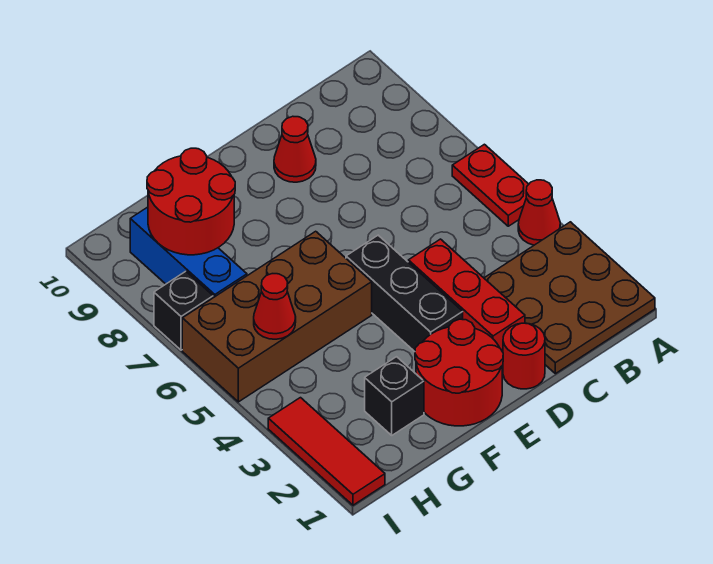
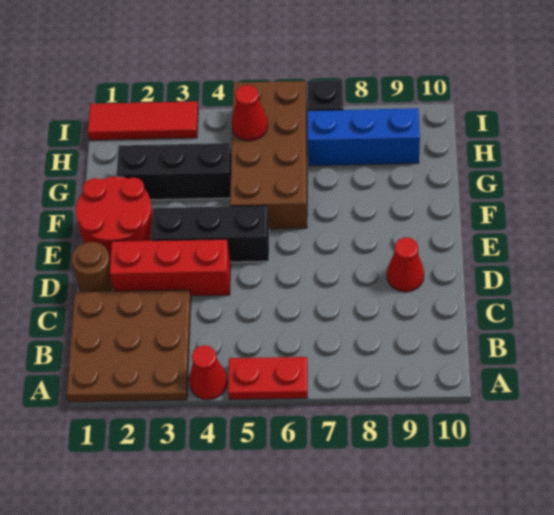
red round brick D1 level 1 -> brown round brick D1 level 1
black brick G2 level 1 -> black brick G2:G4 level 1
red round brick G8:H9 level 2 -> none

